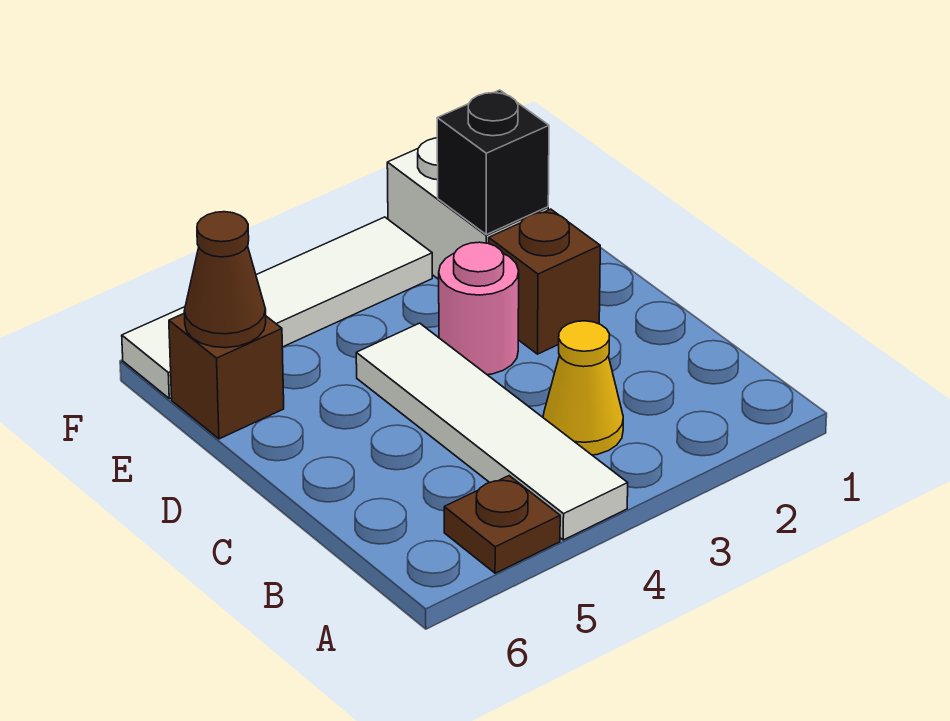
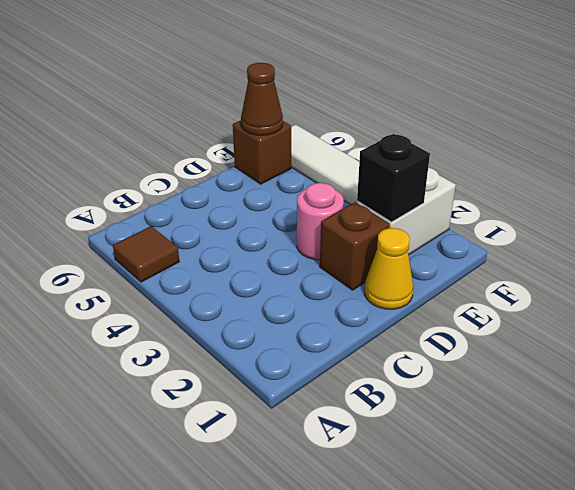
white tile A4:D4 level 1 -> none
brown plate A5 level 1 -> brown tile A5 level 1
yellow cone B3 level 1 -> yellow cone D1 level 1

